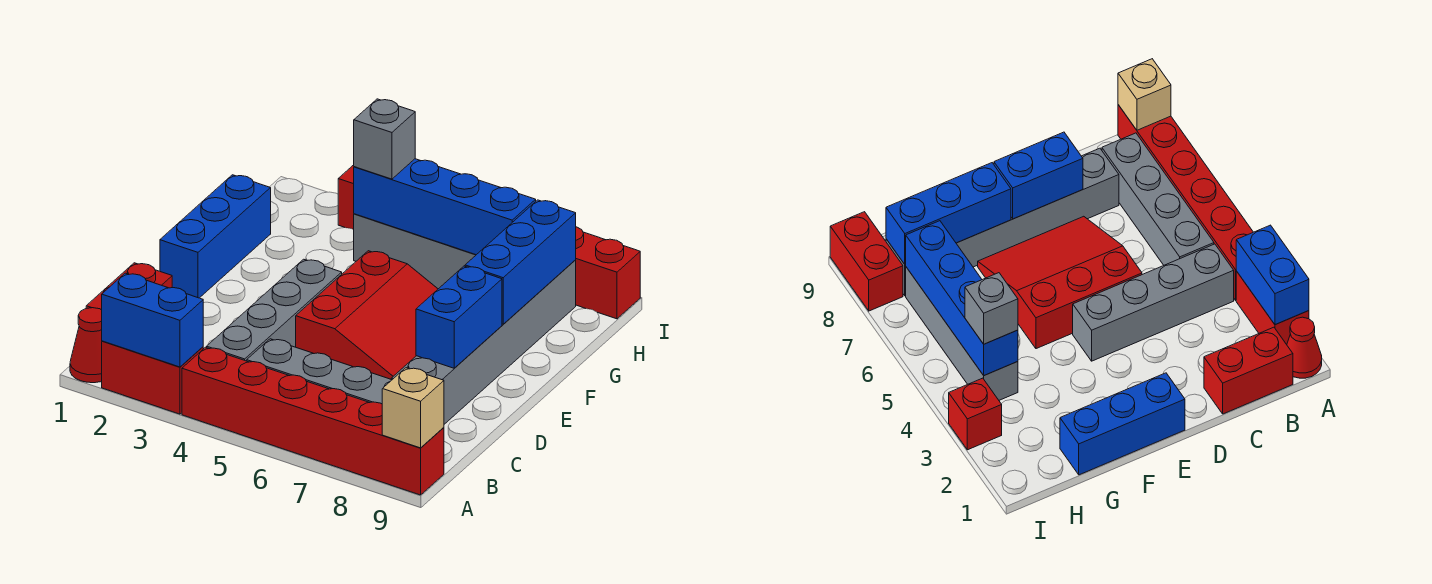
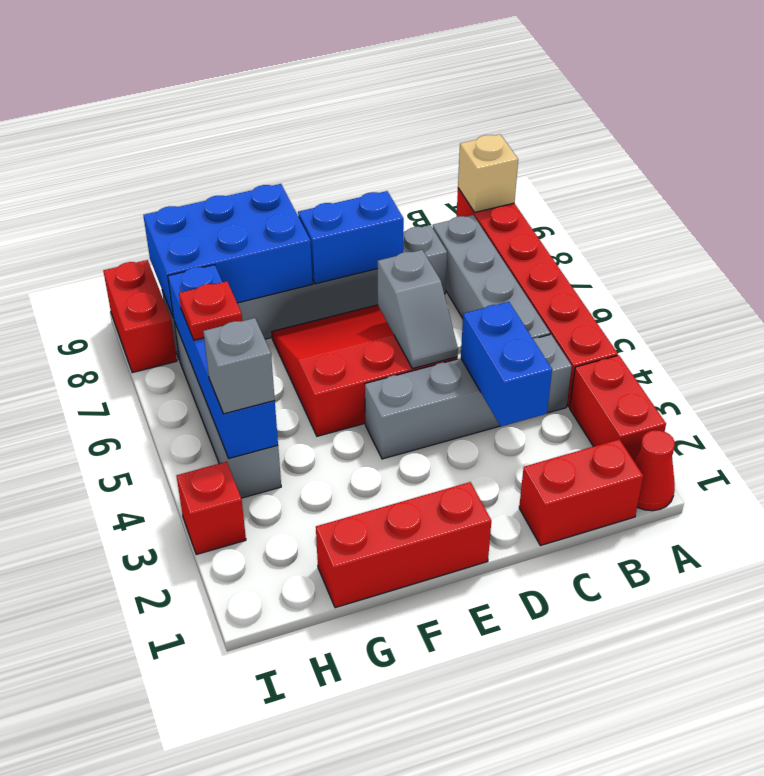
blue brick A2:A3 level 2 -> blue brick C3:C4 level 2
none -> grey slope D5:D6 level 2 top 6
blue brick E1:G1 level 1 -> red brick E1:G1 level 1
blue brick F8:H8 level 2 -> blue brick F8:H9 level 2
none -> red plate H6 level 3

